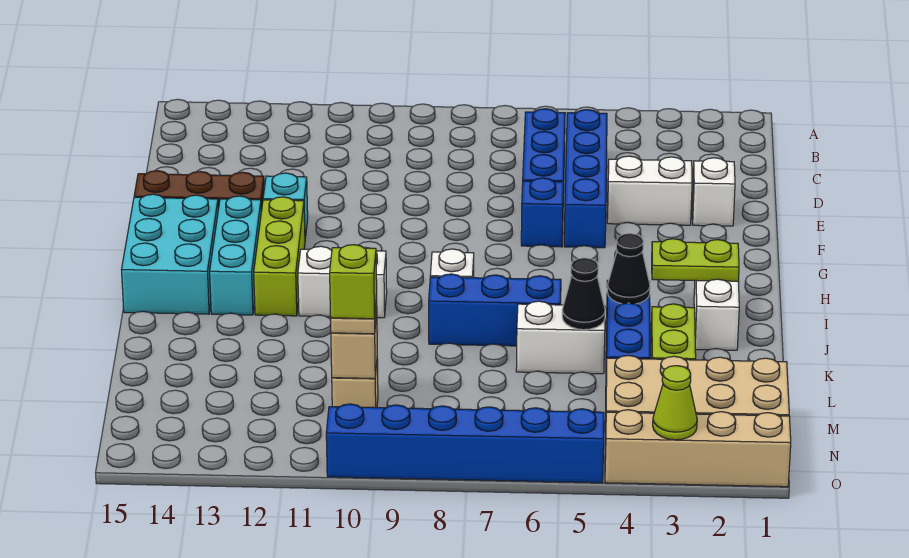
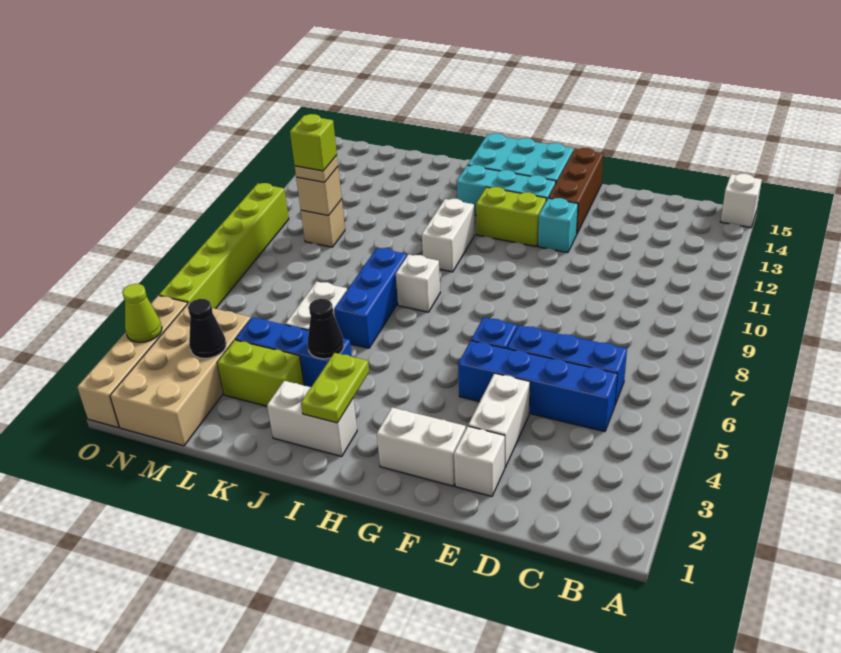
none -> white brick A15 level 1
none -> white brick F2:G2 level 1
lime brick G12:I12 level 1 -> lime brick G12:H12 level 1
black cone K5 level 2 -> black cone M3 level 2
blue brick O5:O10 level 1 -> lime brick O5:O10 level 1

